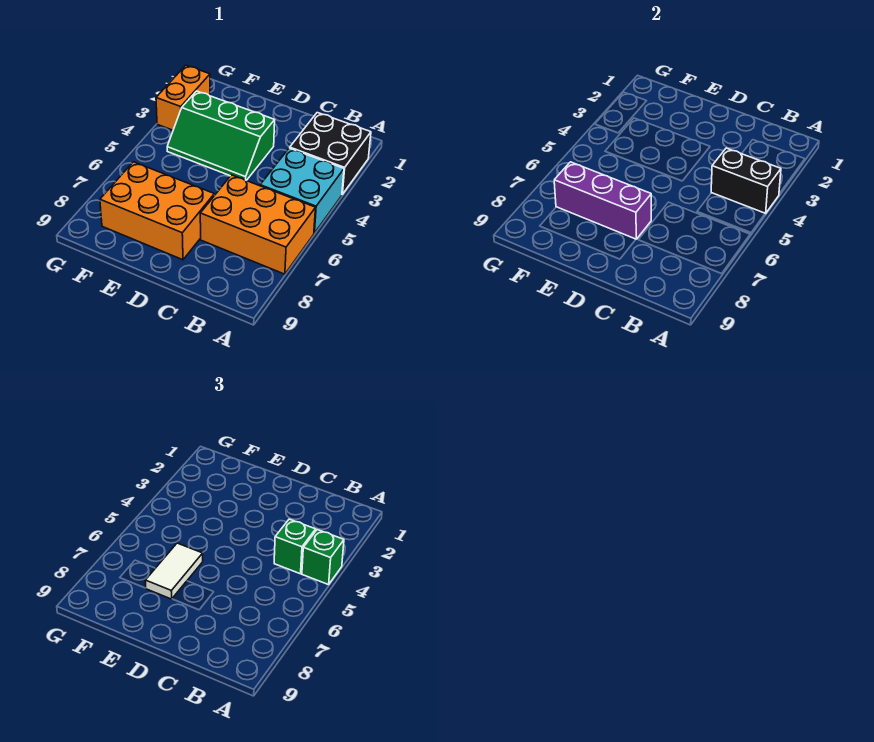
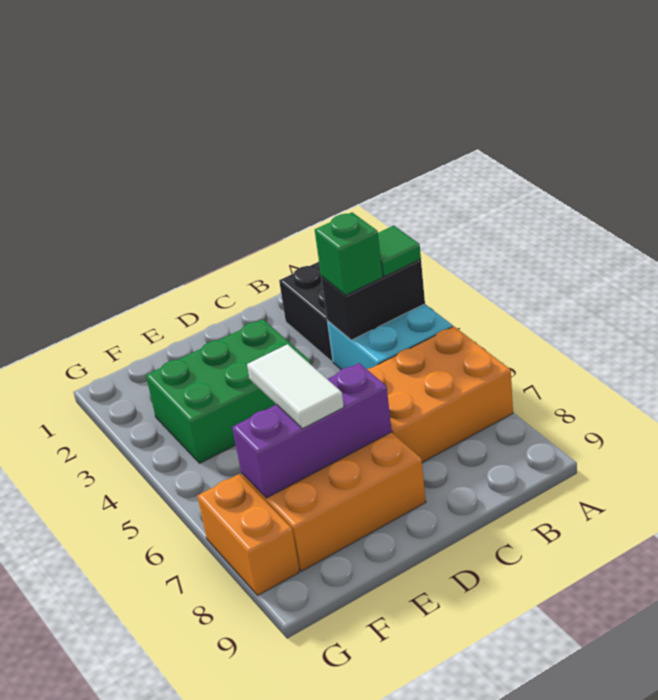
green brick A4 level 3 -> green tile A4 level 3
green slope D3:F4 level 1 top 3 -> green brick D3:F4 level 1
orange brick G2:G3 level 1 -> orange brick G7:G8 level 1

